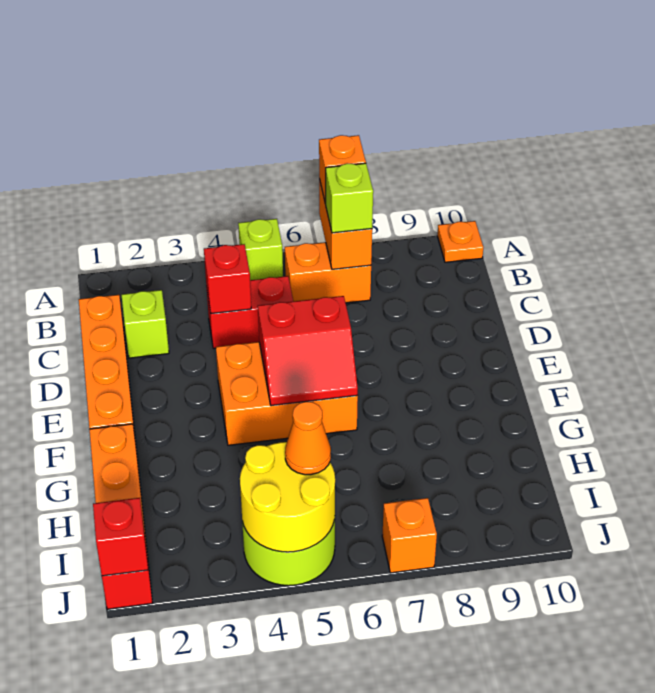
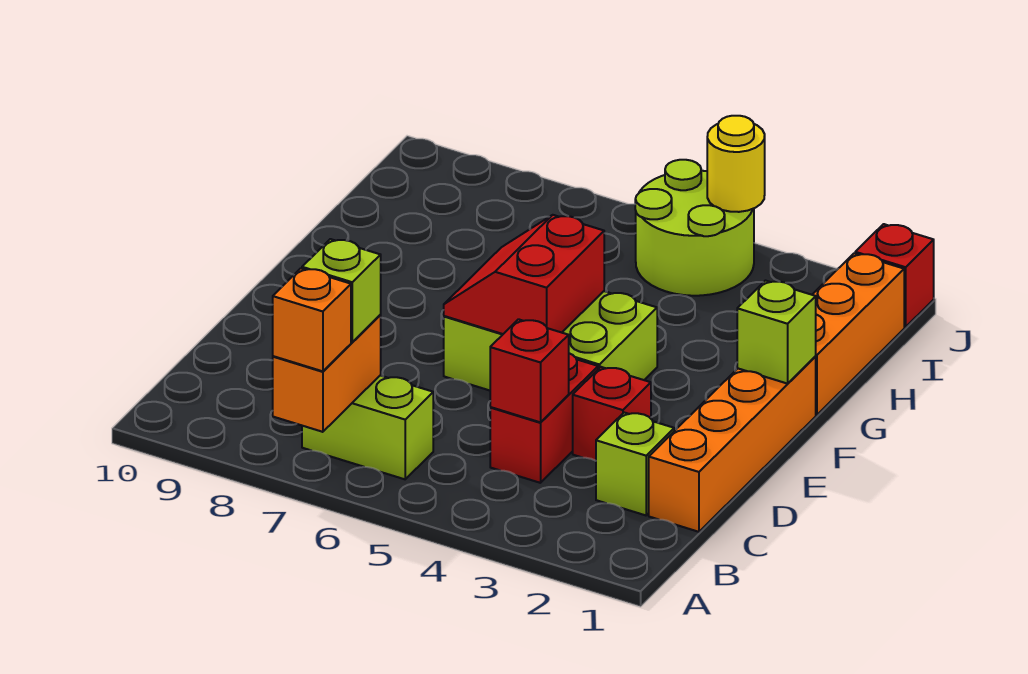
lime brick A5 level 1 -> lime brick F1 level 2
orange plate A10 level 1 -> none
orange brick B6:B7 level 1 -> lime brick B6:B7 level 1
red brick C4:C5 level 1 -> red brick C4:D4 level 1
orange brick E4:F6 level 1 -> lime brick E4:F6 level 1
red slope E5:F6 level 2 top E -> red slope E5:F6 level 2 top 5
yellow round brick I4:J5 level 2 -> yellow round brick J4 level 2
orange cone I5 level 3 -> none
red brick J1 level 2 -> red brick D3 level 1
orange brick J7 level 1 -> none

